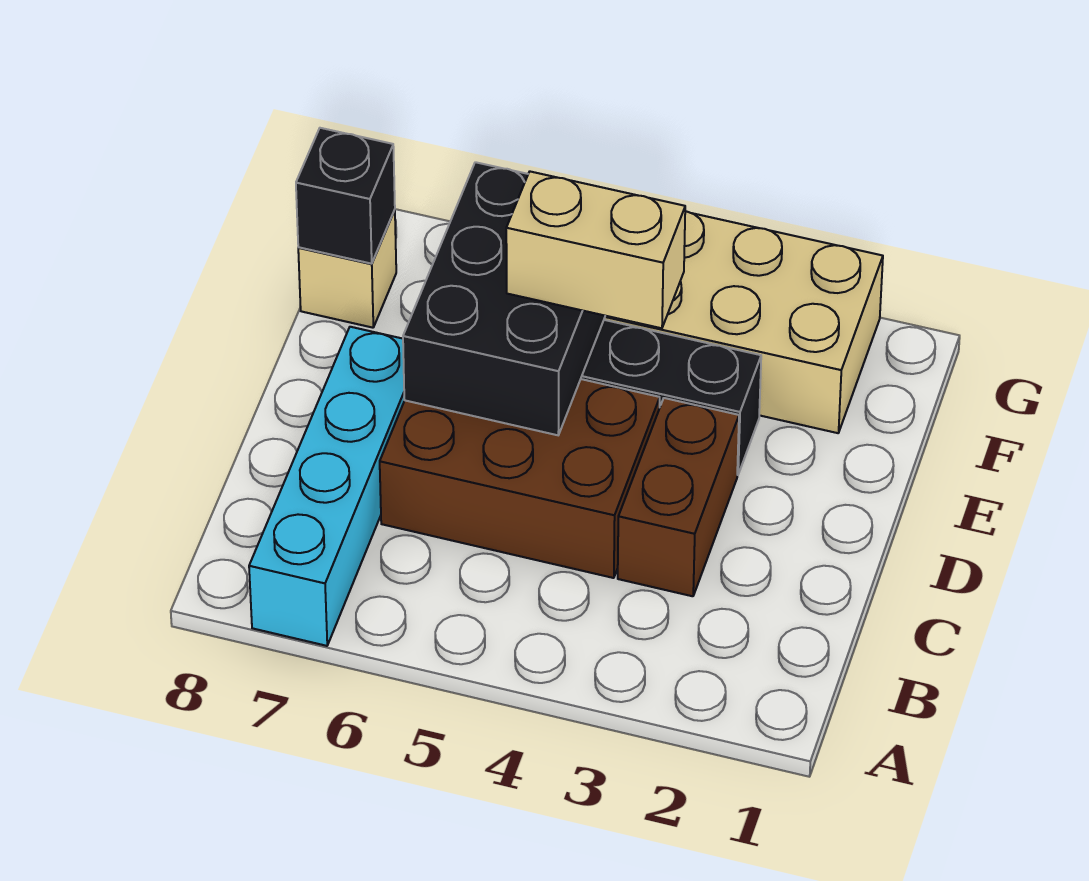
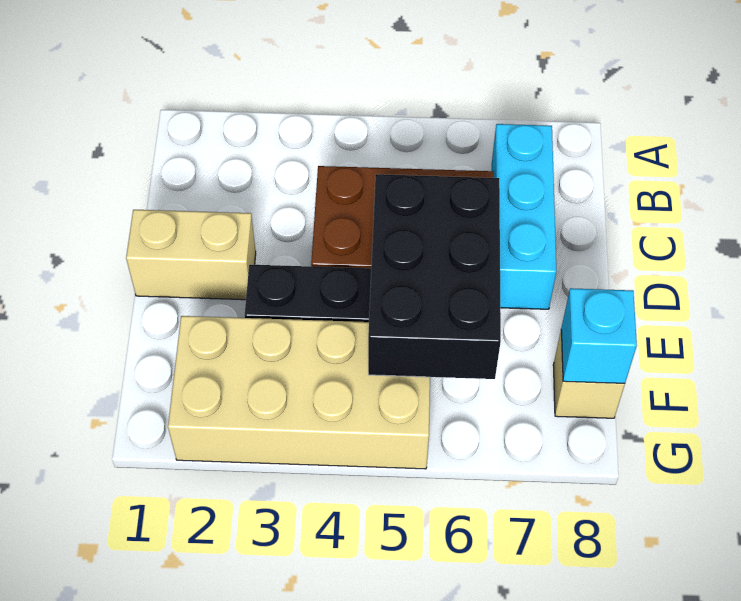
cyan brick A7:D7 level 1 -> cyan brick B7:D7 level 1
brown brick C3:D3 level 1 -> none
tan brick E4:E5 level 3 -> tan brick D1:D2 level 1
black brick F8 level 2 -> cyan brick F8 level 2

